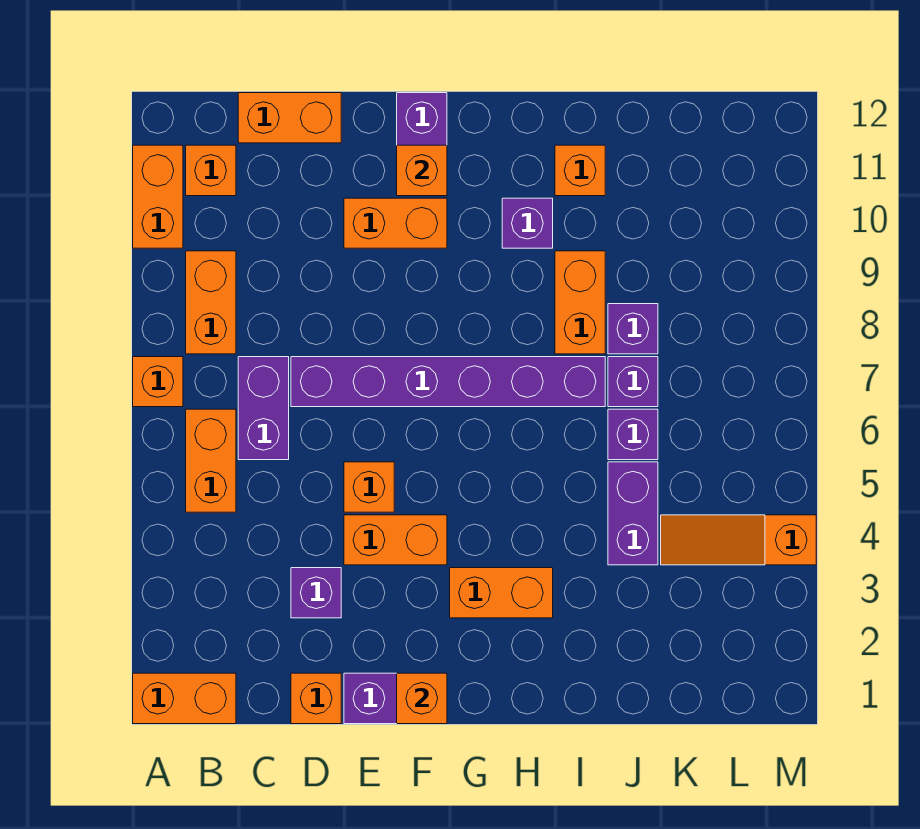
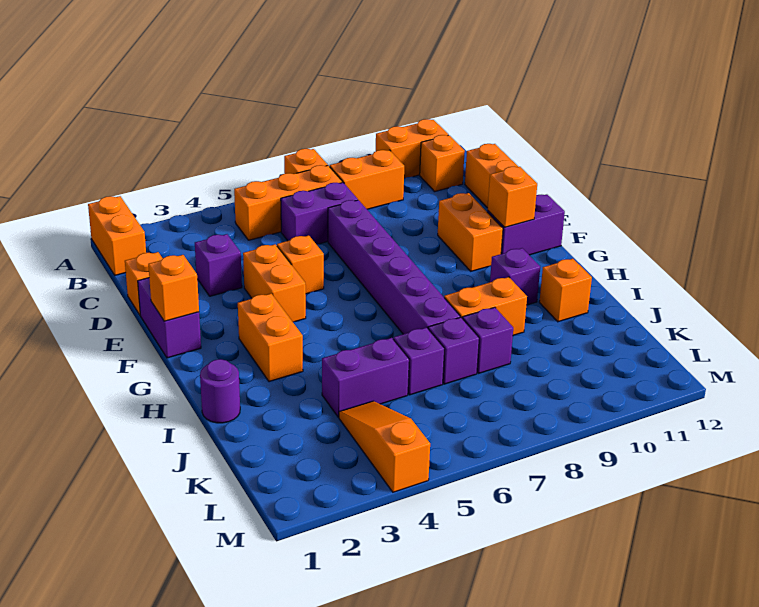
orange brick B5:B6 level 1 -> orange brick B5:B7 level 1
none -> purple round brick I1 level 1

